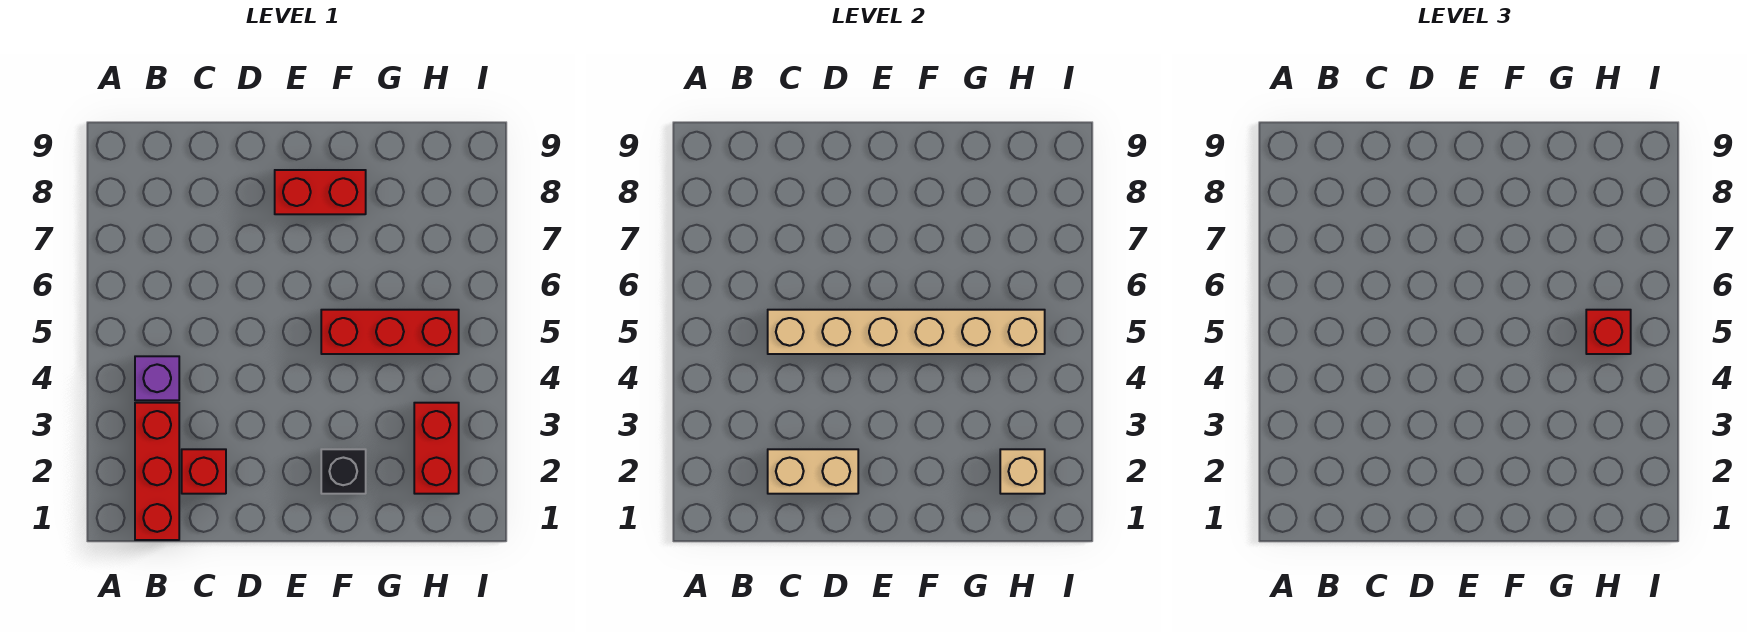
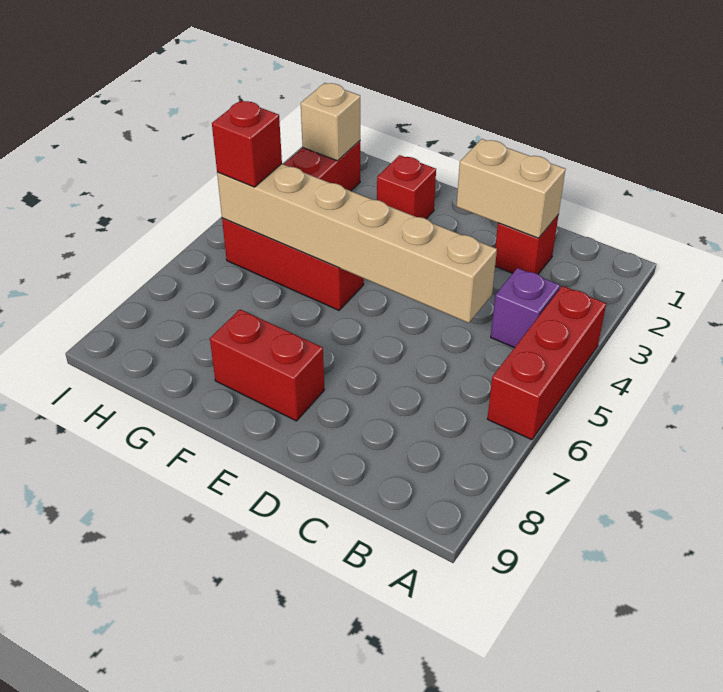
red brick B1:B3 level 1 -> red brick A4:A6 level 1
black brick F2 level 1 -> red brick F2 level 1

